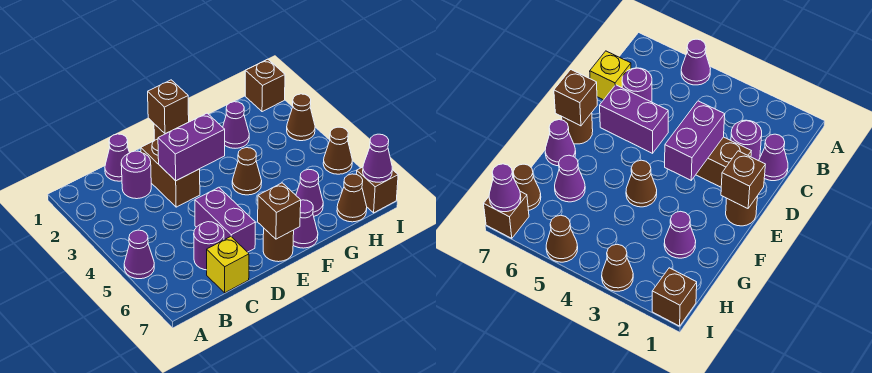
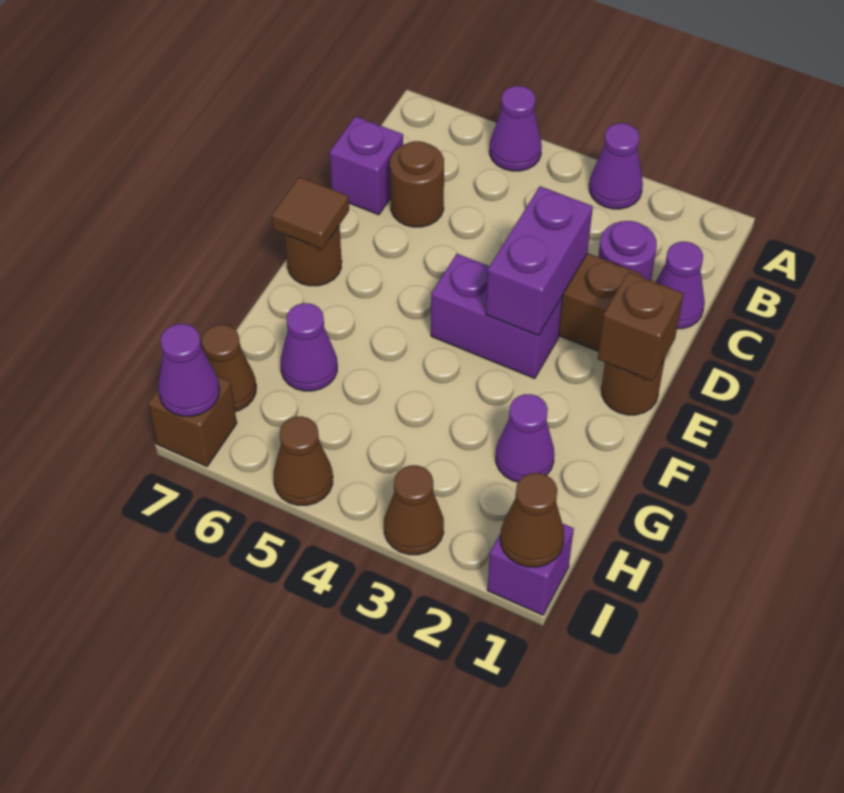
purple round brick C6 level 1 -> brown round brick C6 level 1
yellow brick C7 level 1 -> purple brick C7 level 1
purple brick D5:D6 level 1 -> purple brick E3:E4 level 1
brown brick E7 level 2 -> brown tile E7 level 2
brown cone F4 level 1 -> brown cone I1 level 2
purple cone F7 level 1 -> purple cone A3 level 1
brown brick I1 level 1 -> purple brick I1 level 1

